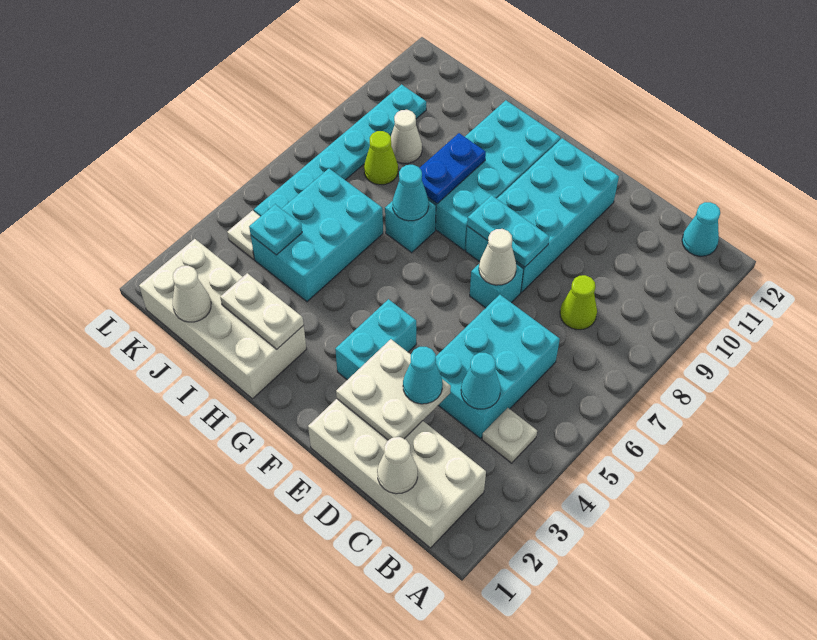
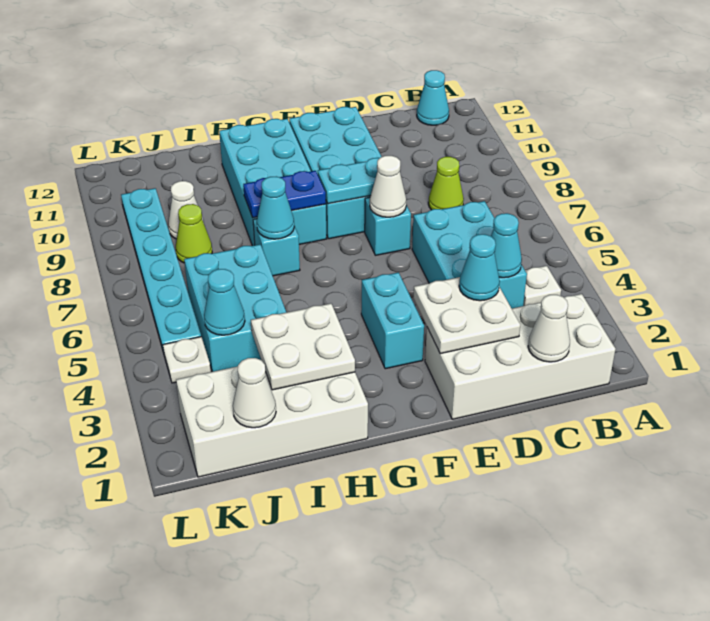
white plate H2:I2 level 2 -> white plate H2:I3 level 2
blue plate H8:H9 level 2 -> blue plate G8:H8 level 2
cyan plate J4 level 2 -> cyan cone J4 level 2

